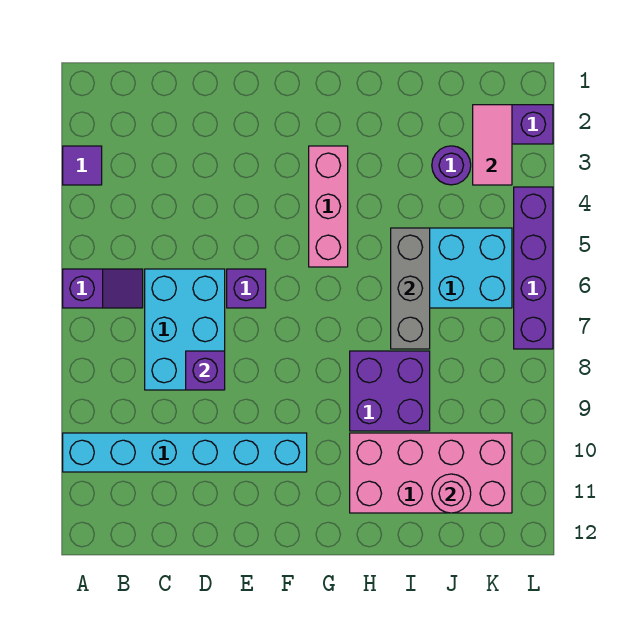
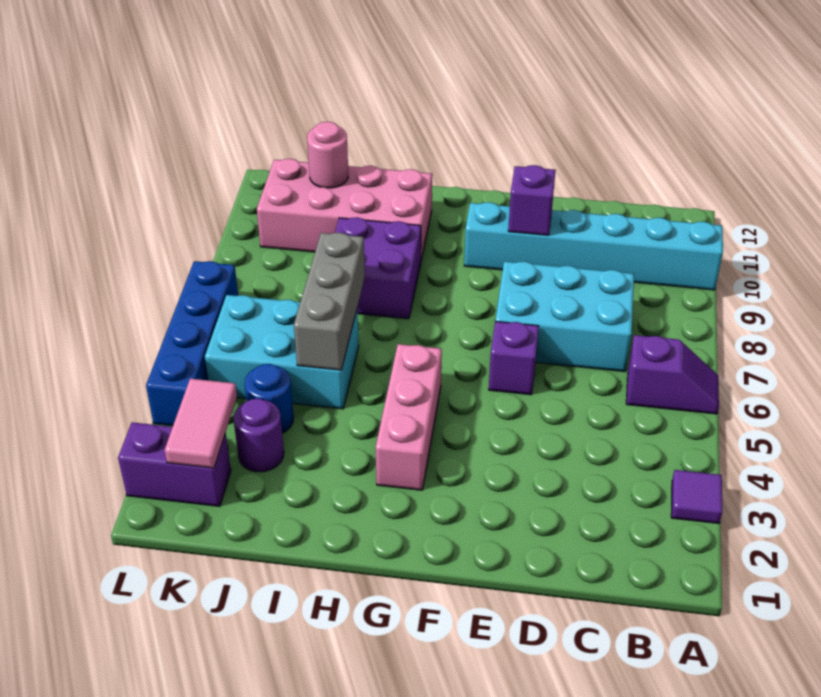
purple slope A6:B6 level 1 top A -> purple slope A6:B6 level 1 top B
cyan brick C6:D8 level 1 -> cyan brick C7:E8 level 1
purple brick D8 level 2 -> purple brick E10 level 2
none -> blue round brick J4 level 1
purple brick L4:L7 level 1 -> blue brick L4:L7 level 1

